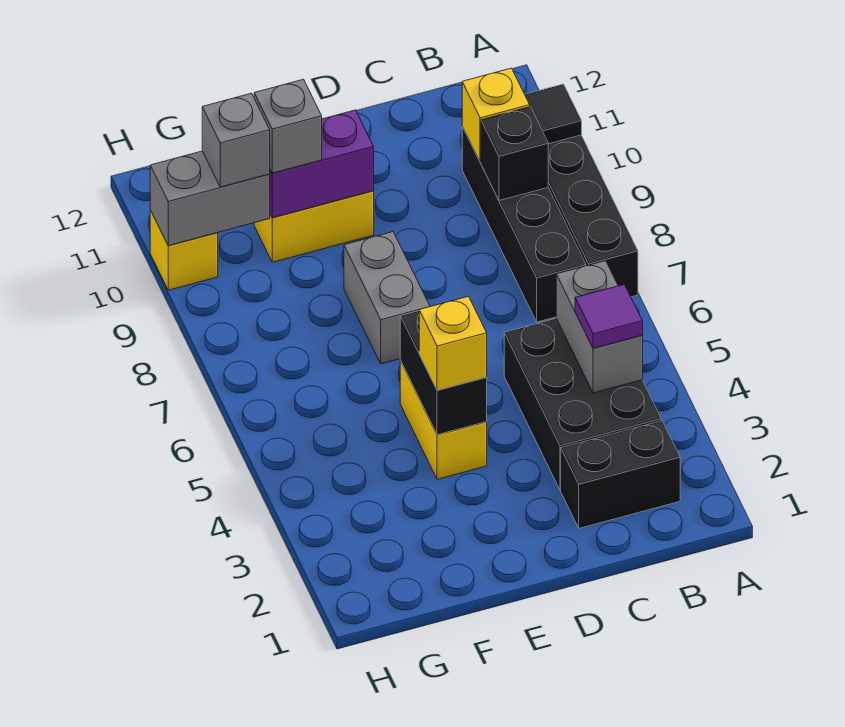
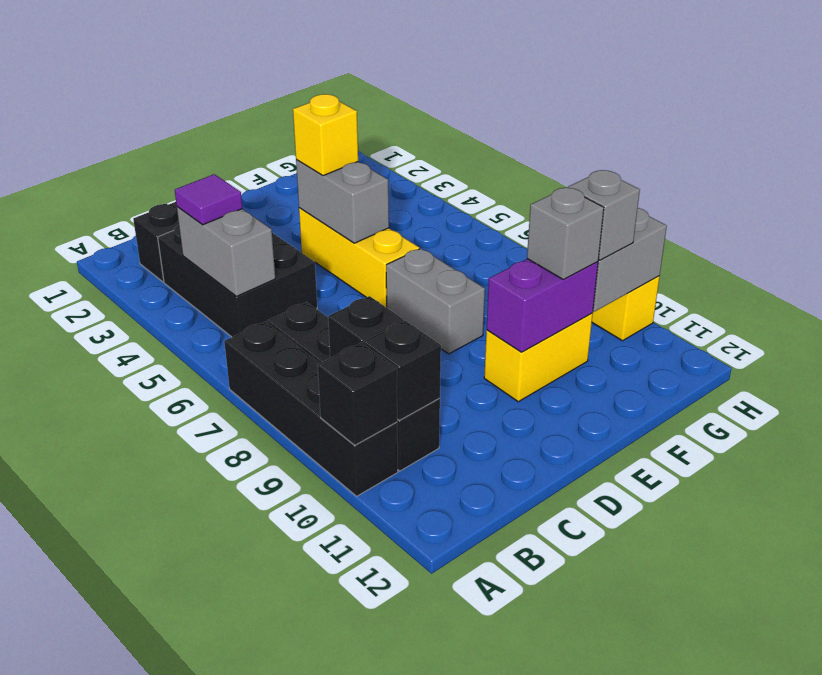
black tile A10 level 2 -> black brick A10 level 2
yellow brick B10 level 2 -> black brick B10 level 2
yellow brick E4:E5 level 1 -> yellow brick E4:E6 level 1
black brick E4:E5 level 2 -> grey brick E4:E5 level 2

